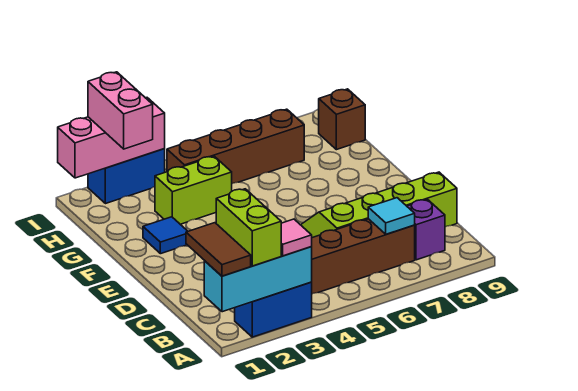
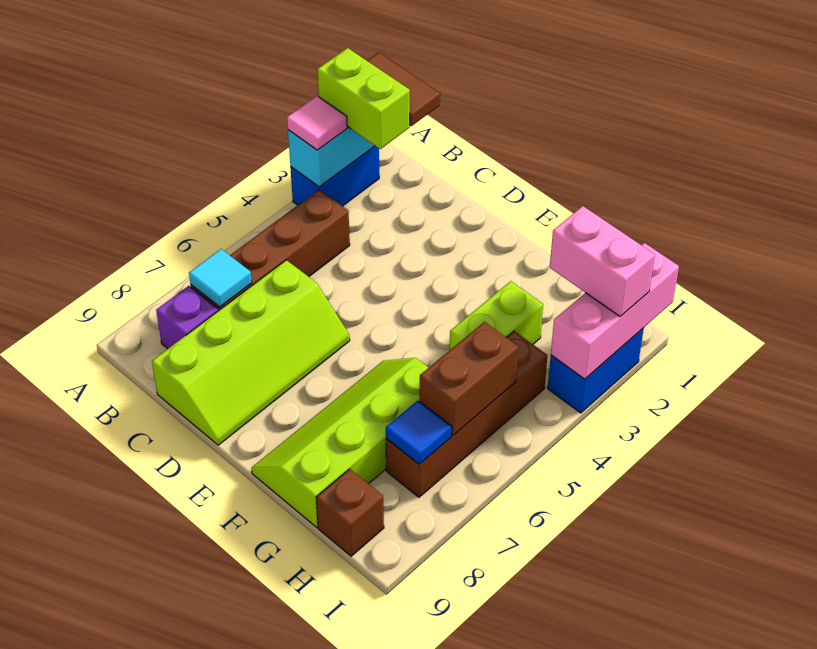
blue tile F2 level 1 -> blue tile H7 level 2
none -> lime slope F6:G9 level 1 top G
none -> brown brick H5:H6 level 2

